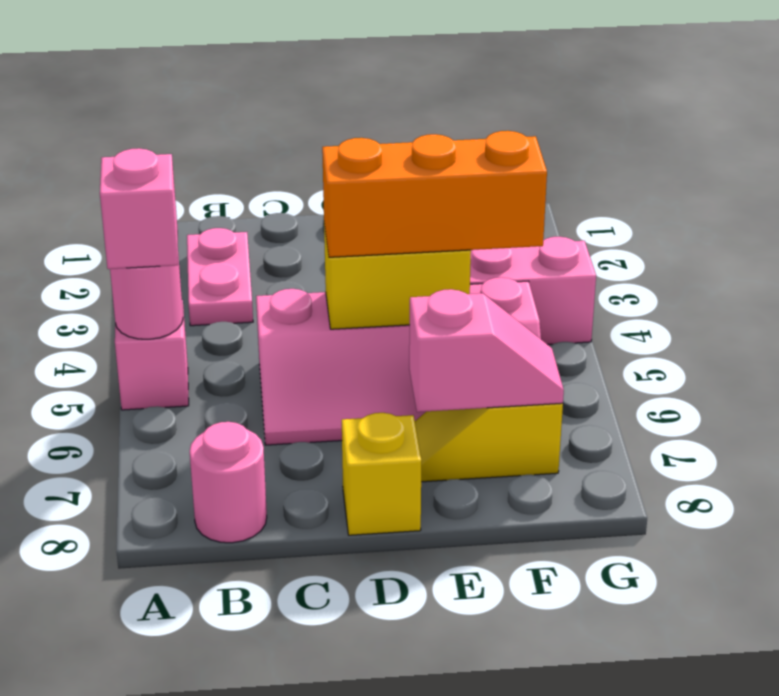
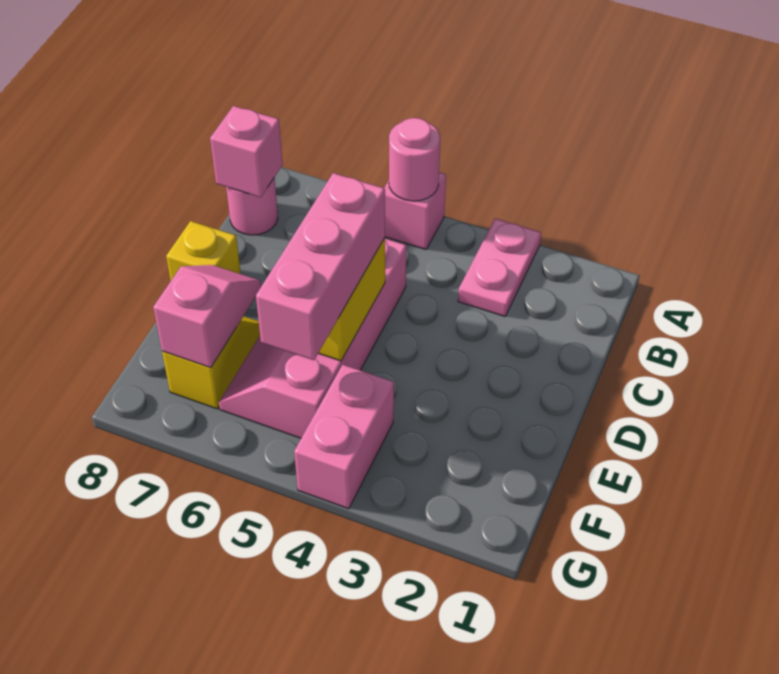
pink brick A5 level 3 -> pink brick B8 level 2
pink plate B2:B3 level 1 -> pink plate A3:B3 level 1
orange brick D5:F5 level 3 -> pink brick D5:F5 level 3
pink slope E7:F7 level 2 top E -> pink slope E7:F7 level 2 top F

